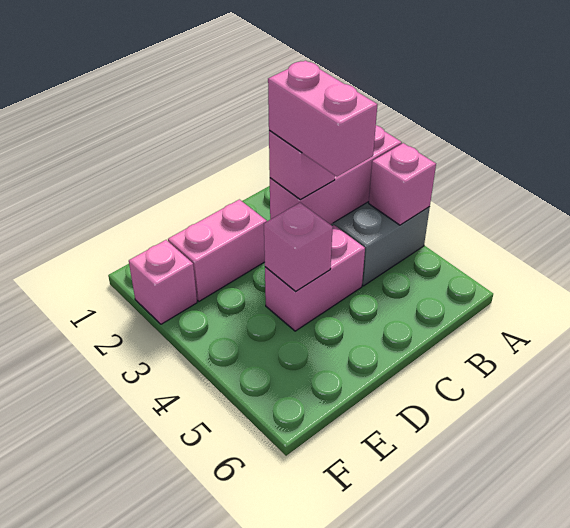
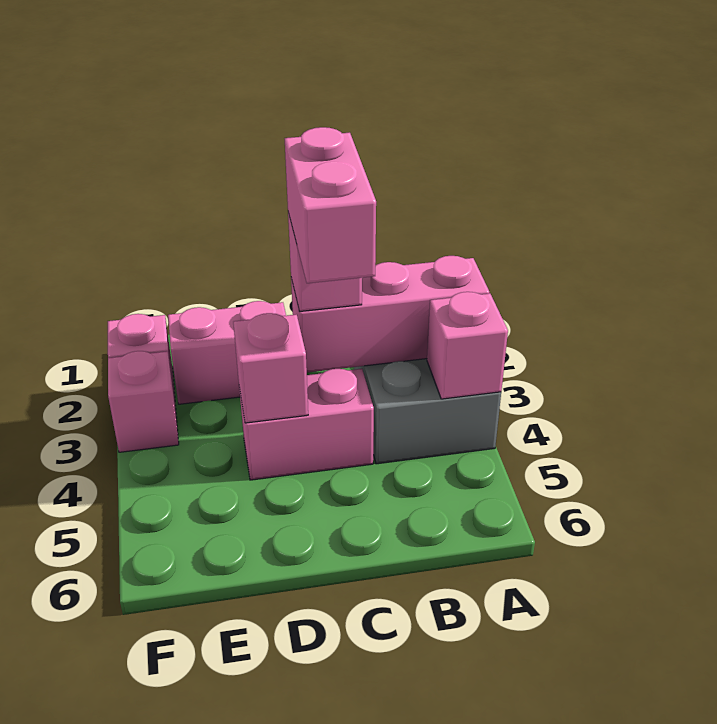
none -> pink brick F3 level 1

